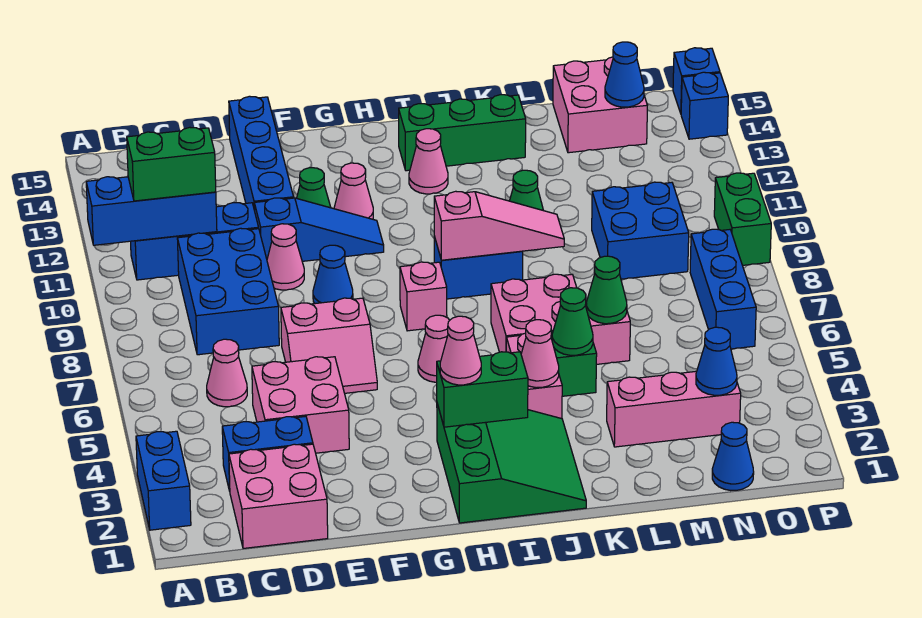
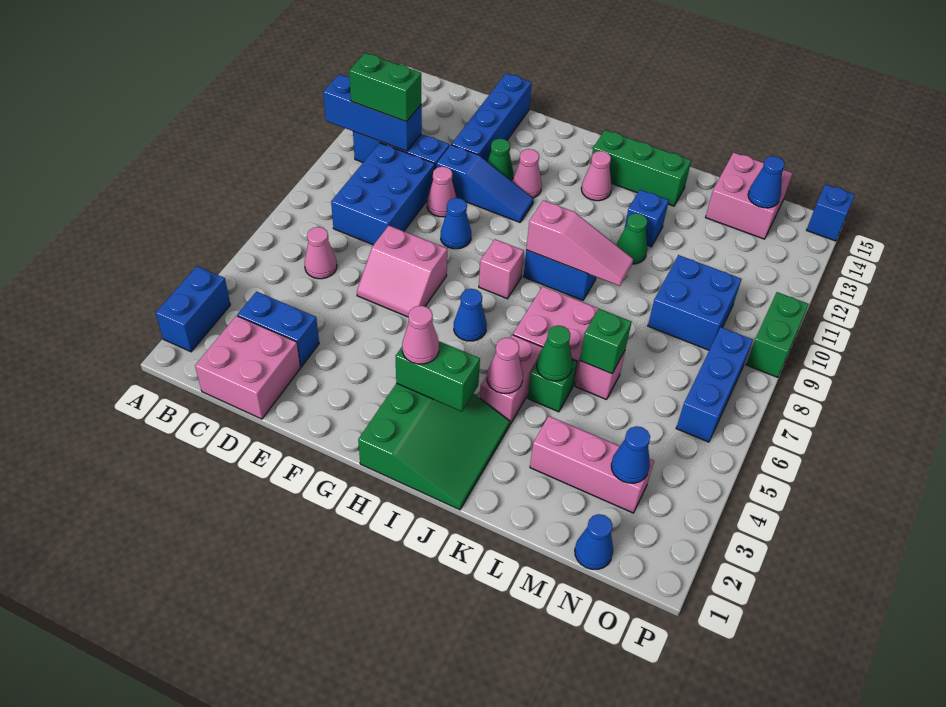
pink brick D4:E5 level 1 -> none
pink cone H6 level 1 -> blue cone H6 level 1
green cone L6 level 2 -> green brick L6 level 2
blue brick P14 level 1 -> blue brick K12 level 1

